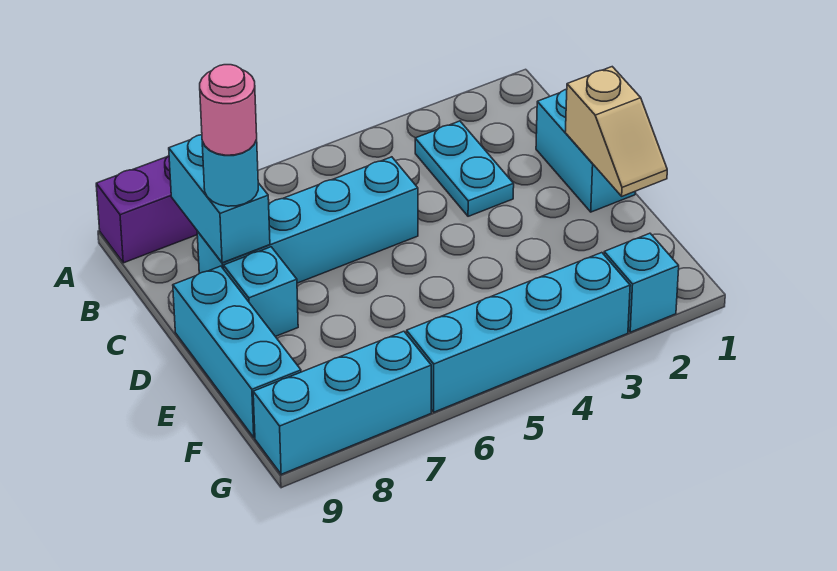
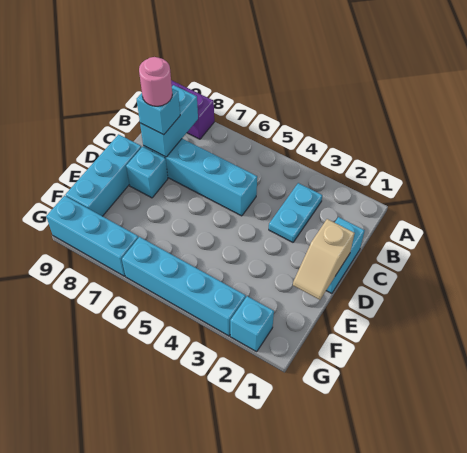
cyan round brick C8 level 3 -> cyan brick C8 level 3

